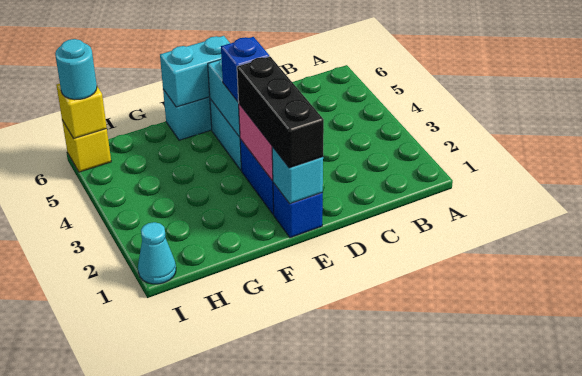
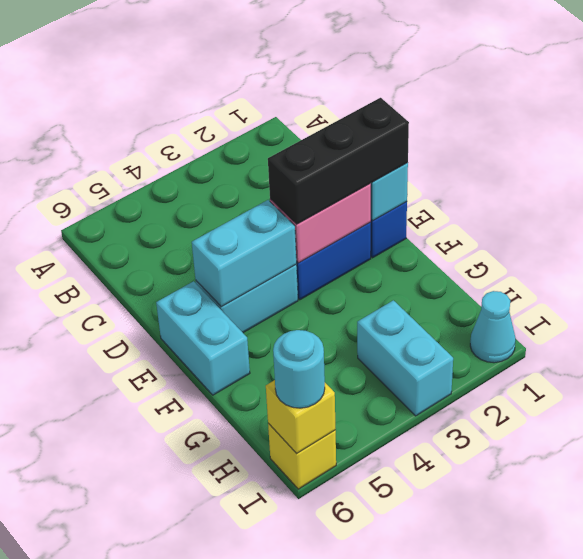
blue brick E4 level 3 -> none
cyan brick E6:F6 level 2 -> cyan brick H3:I3 level 1

